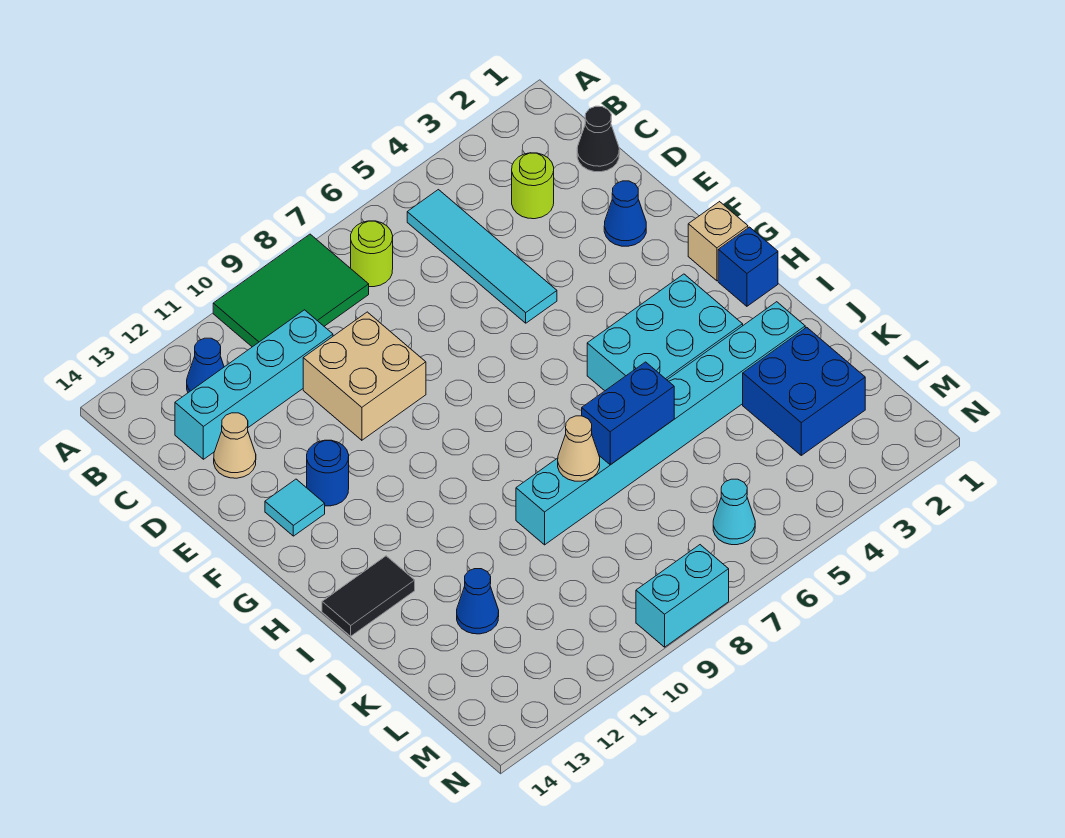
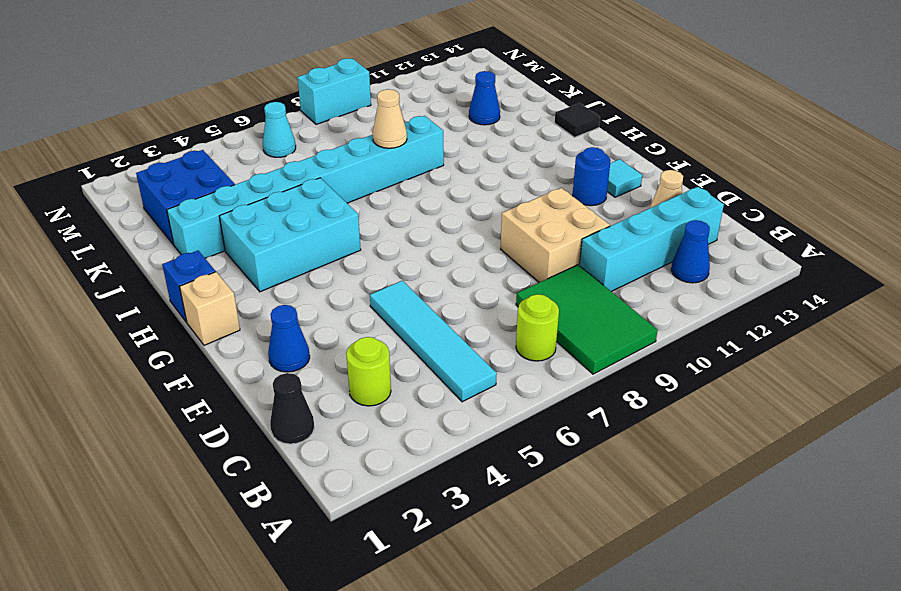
green tile A8:B10 level 1 -> green tile A8:C9 level 1
black tile I13:I14 level 1 -> black tile I14 level 1
blue brick J6:J7 level 2 -> none

